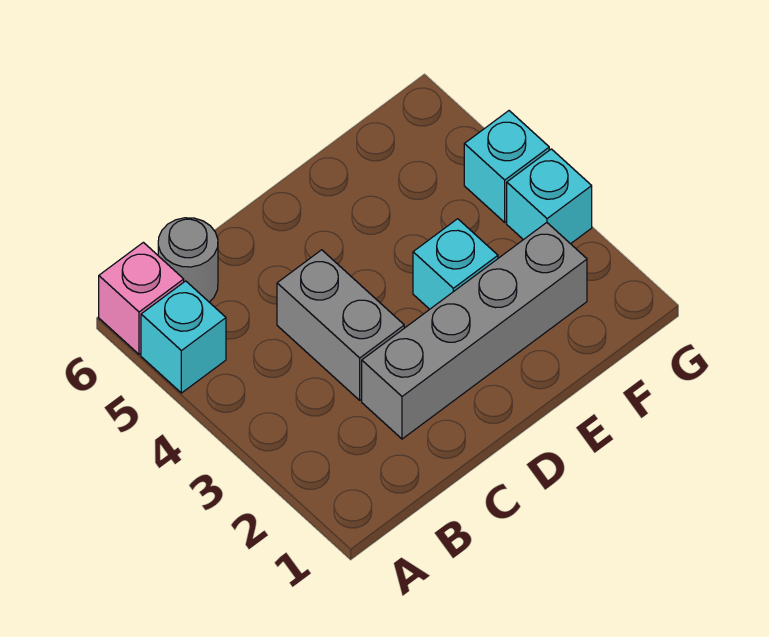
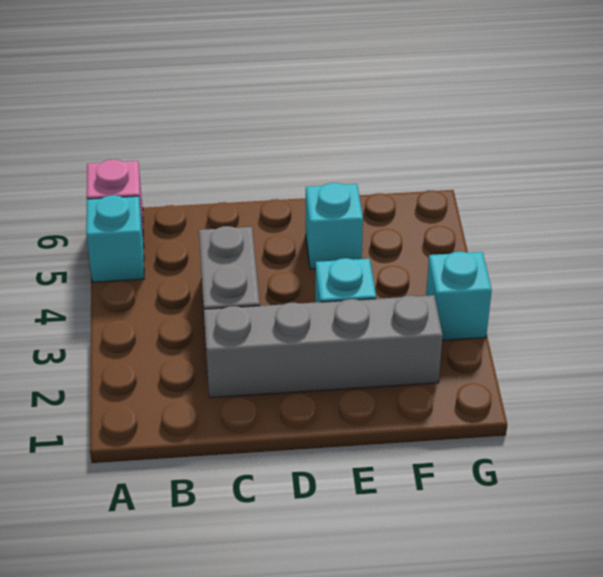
grey round brick B6 level 1 -> none
cyan brick G4 level 1 -> cyan brick E5 level 1

